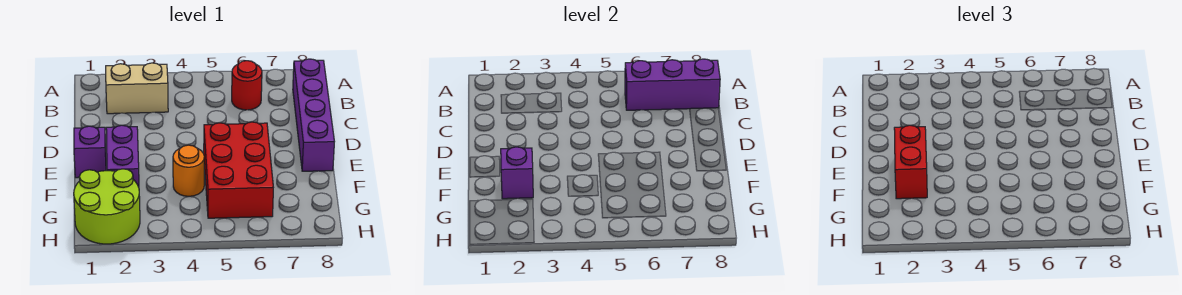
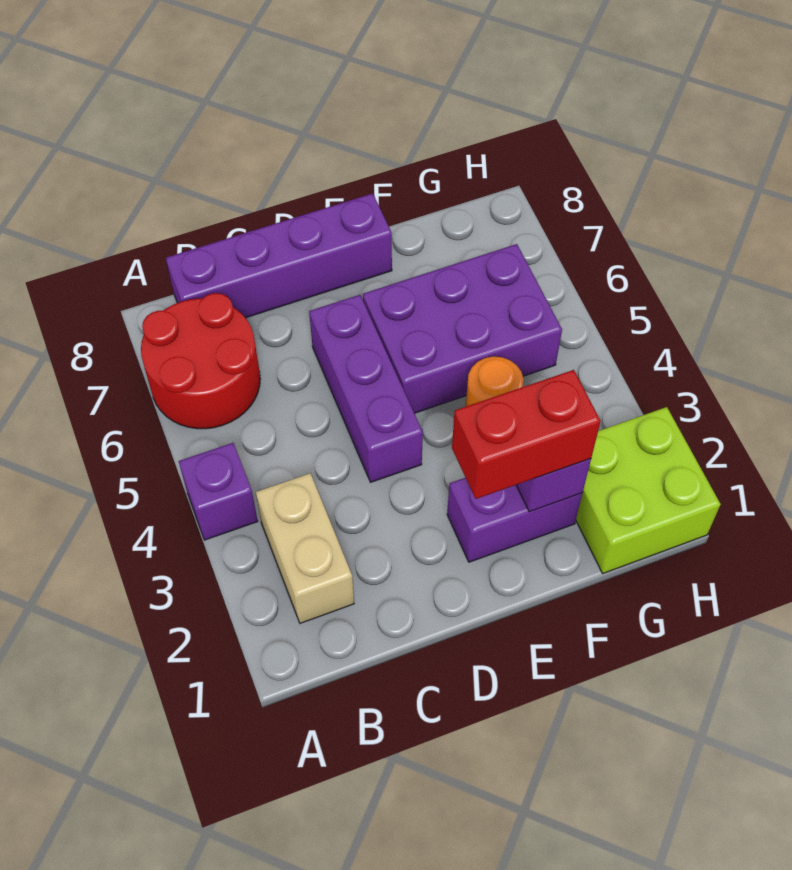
red round brick B6 level 1 -> red round brick A6:B7 level 1
purple brick B6:B8 level 2 -> purple brick D4:D6 level 1
purple brick E1 level 1 -> purple brick A4 level 1
red brick E5:G6 level 1 -> purple brick E5:G6 level 1
lime round brick G1:H2 level 1 -> lime brick G1:H2 level 1

